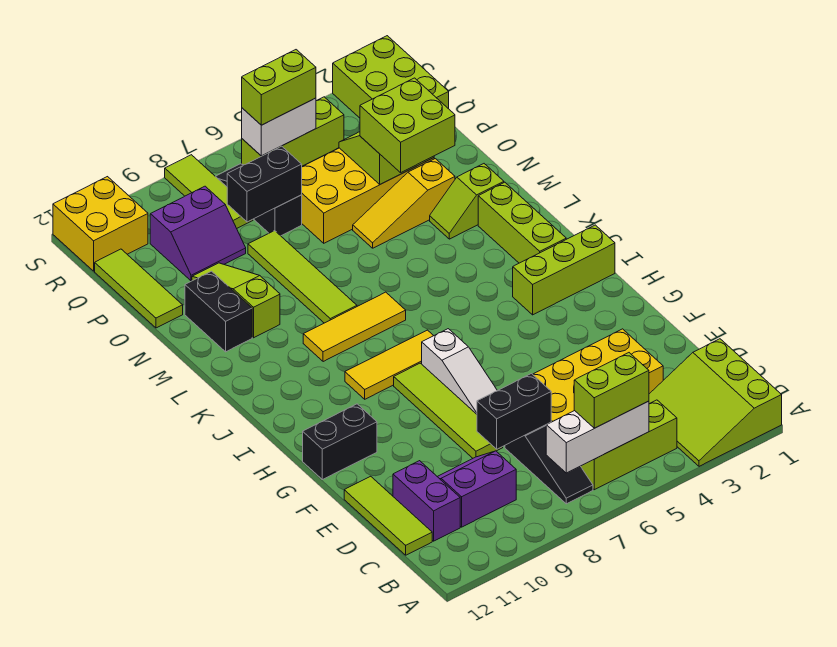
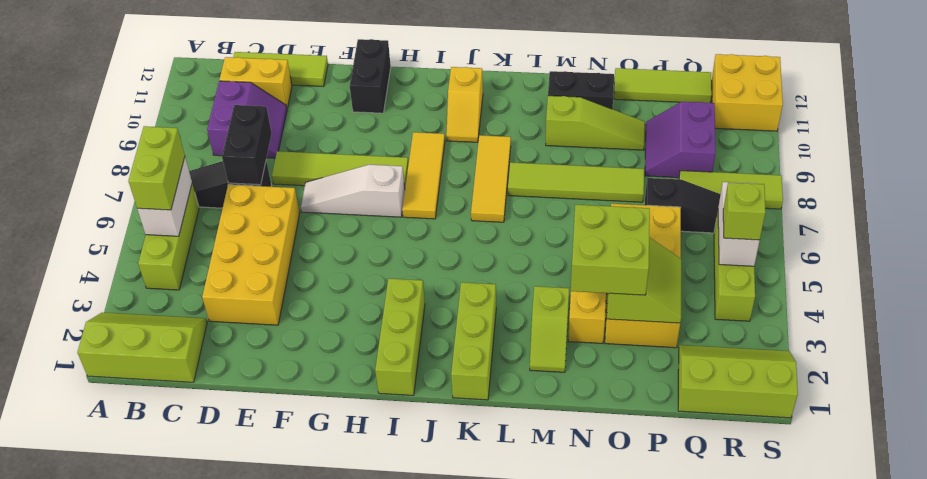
lime slope A1:C3 level 1 top 1 -> lime slope A1:C2 level 1 top 1
white brick B5:B7 level 2 -> white brick B5:B6 level 2
purple brick C11:D11 level 1 -> yellow brick C11:D11 level 1
lime brick J2:L2 level 1 -> lime brick K1:K3 level 1
none -> yellow slope J10:J11 level 1 top 11
lime slope M2:M3 level 1 top 2 -> lime slope M2:M3 level 1 top 3
black brick P7:P8 level 2 -> none
lime brick Q1:S2 level 1 -> lime slope Q1:S2 level 1 top 1
lime brick R5:R6 level 3 -> lime brick R5 level 3

